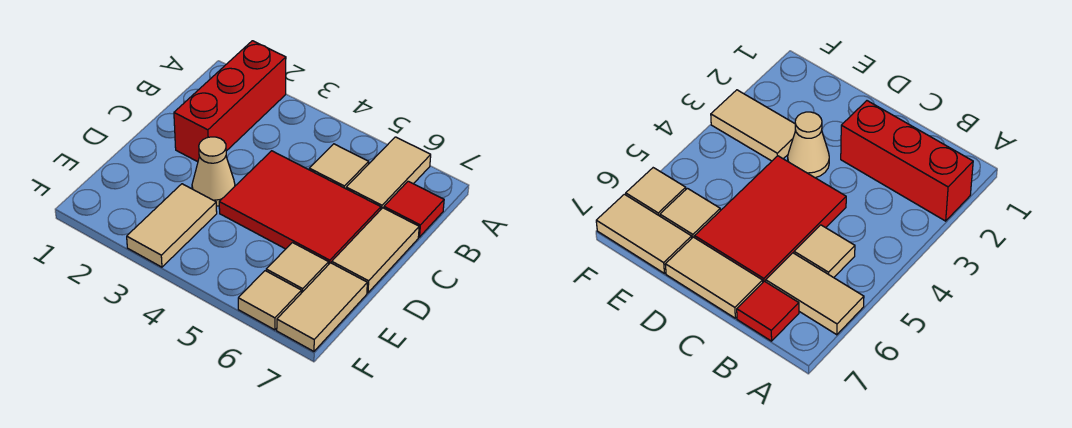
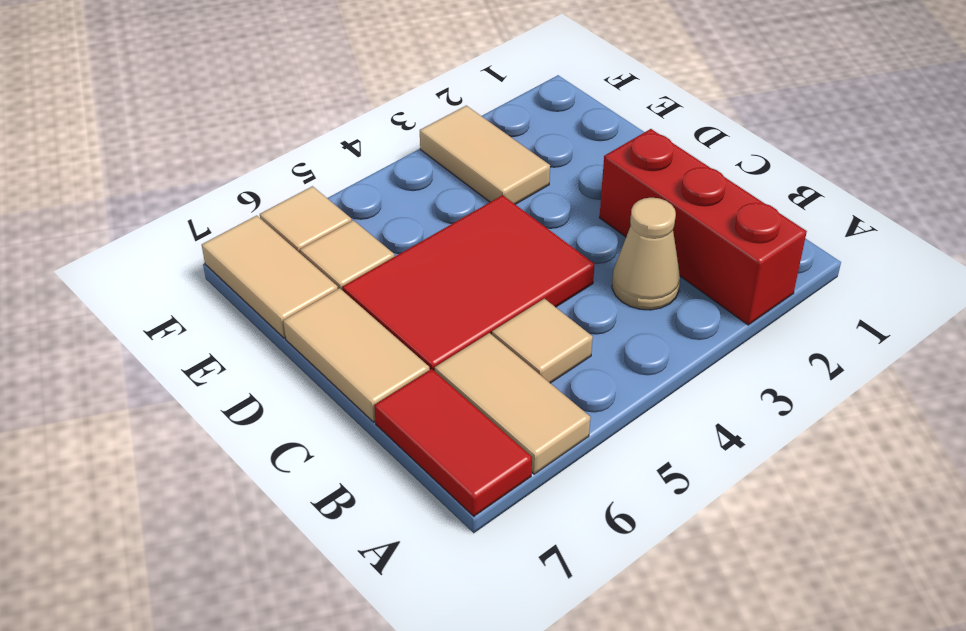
red tile B7 level 1 -> red tile A7:B7 level 1
tan cone D3 level 1 -> tan cone B3 level 1

